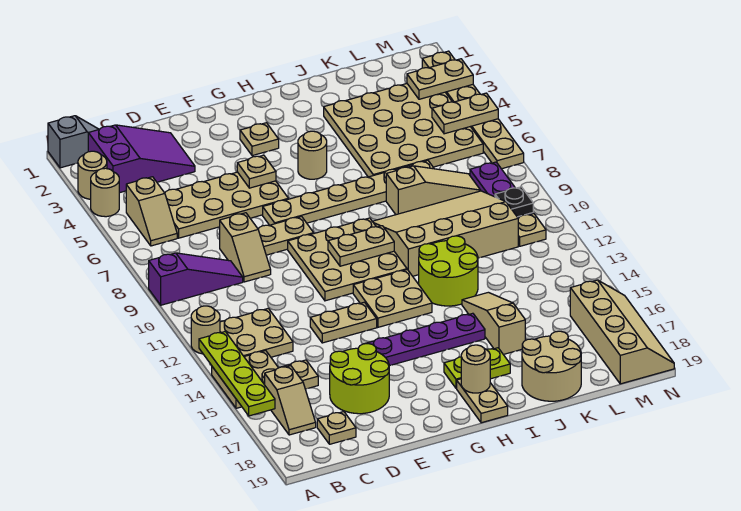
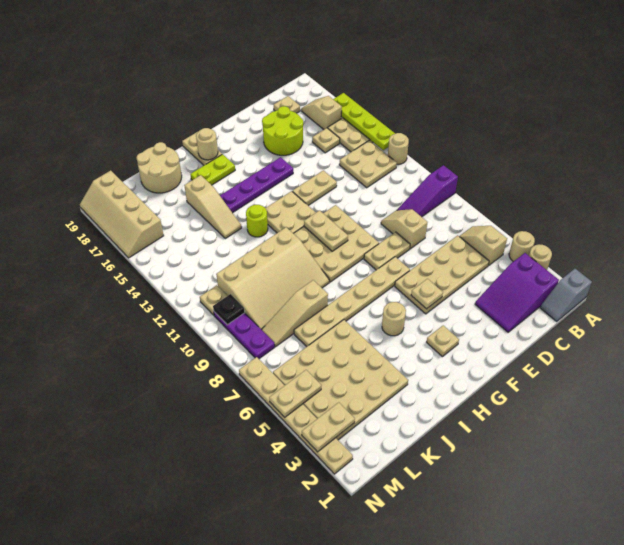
tan plate G10:H10 level 2 -> tan plate G10:G11 level 2
lime round brick I12:J13 level 1 -> lime round brick I13 level 1

